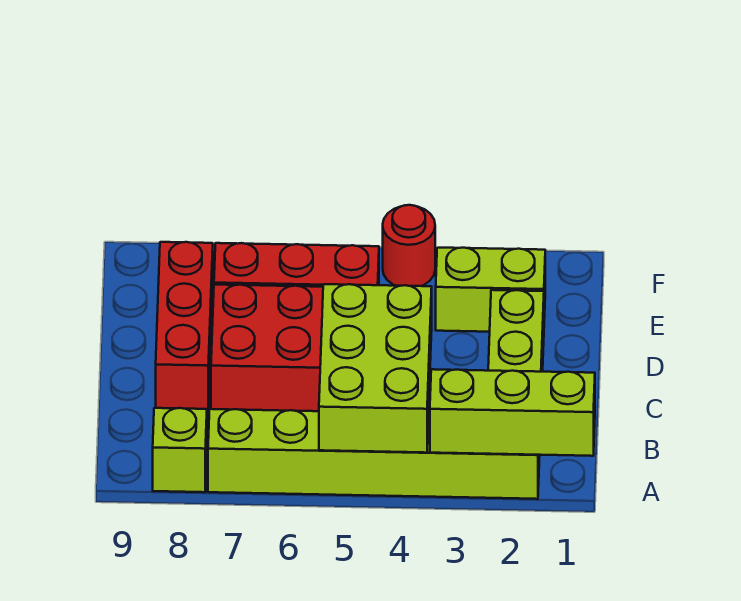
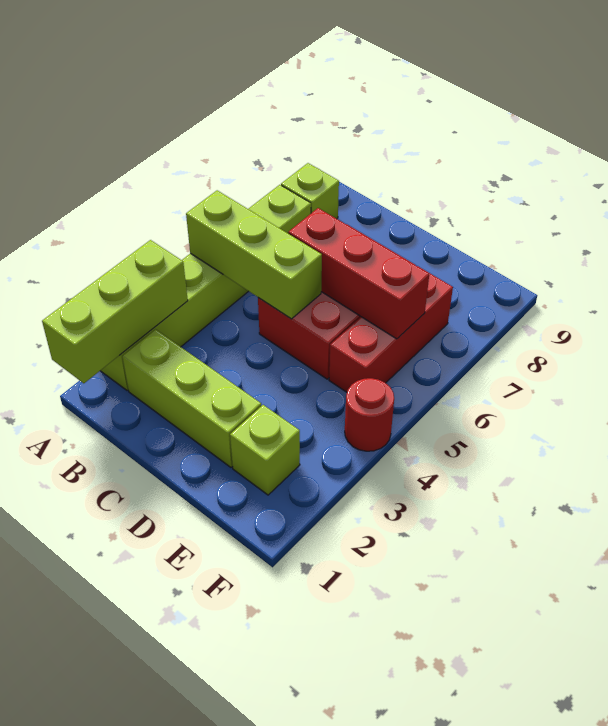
lime brick A4:C5 level 2 -> lime brick A5:C5 level 2
red brick C8:E8 level 1 -> red brick C6:E6 level 2
lime brick E2:E3 level 1 -> lime brick E2 level 1

